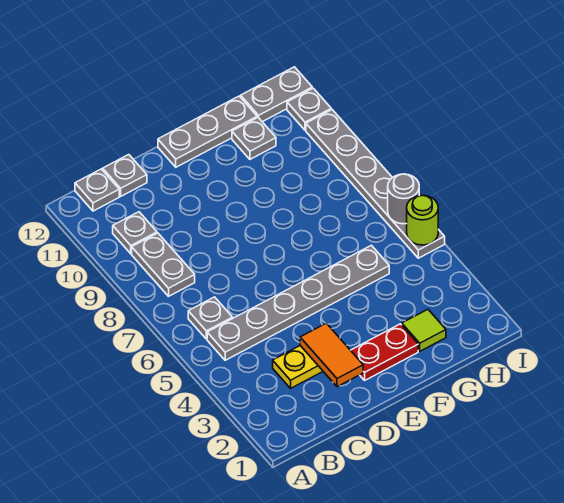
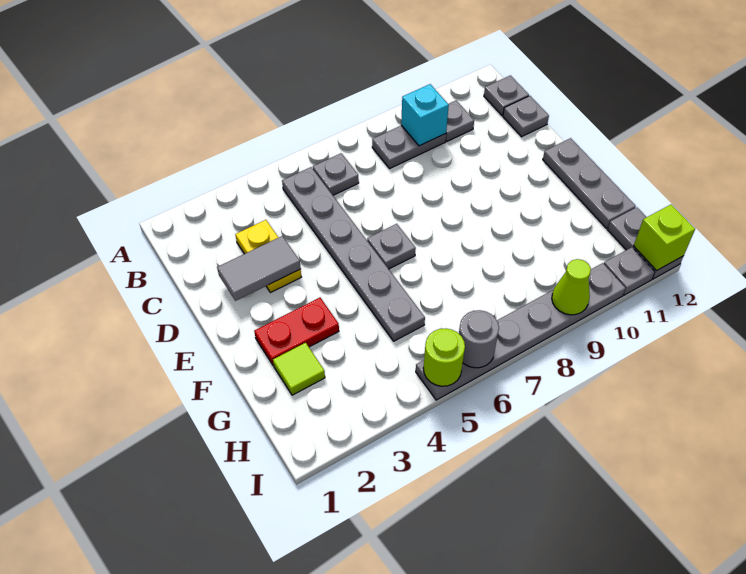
none -> cyan brick B9 level 2
orange tile D2:D3 level 2 -> grey tile D2:D3 level 2
red plate E2:F2 level 1 -> red plate F2:F3 level 1
grey plate G11 level 1 -> grey plate E6 level 1
none -> lime cone I9 level 2
none -> lime brick I12 level 2

